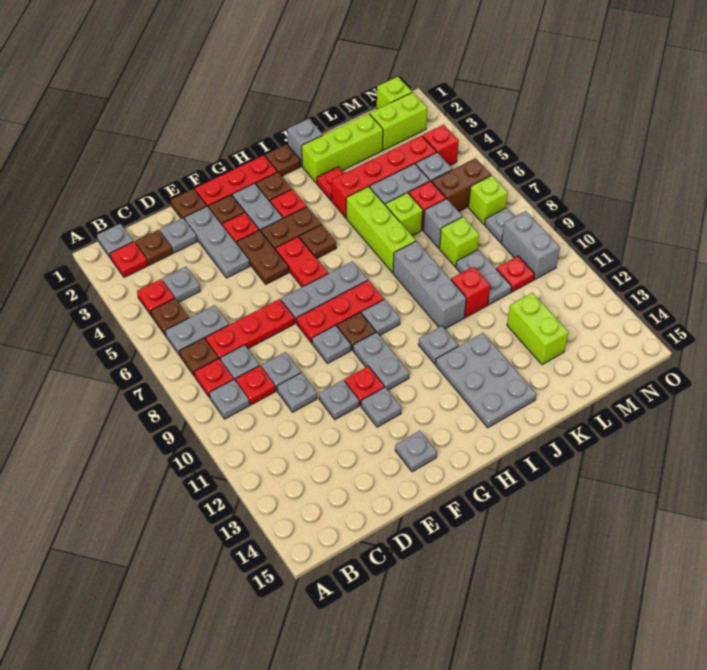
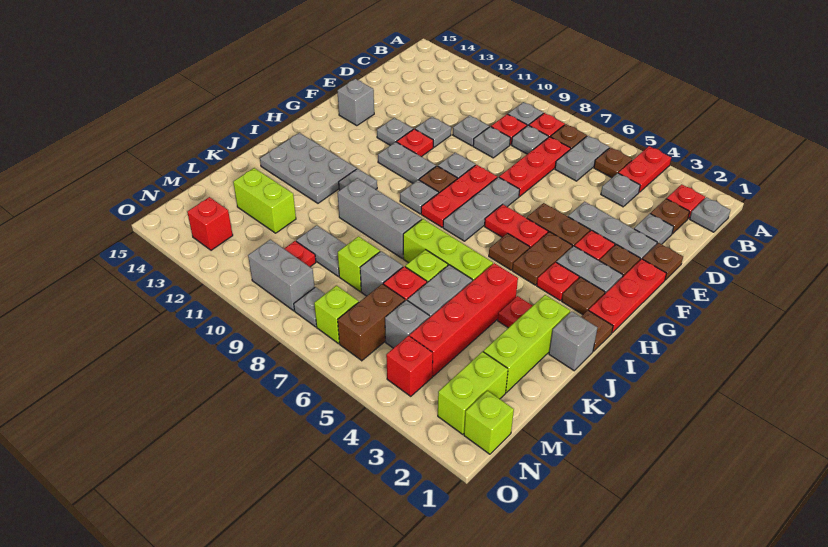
red plate B4 level 1 -> red plate A4:B4 level 1
grey plate F14 level 1 -> grey brick F14 level 1
red brick K10 level 1 -> red brick N13 level 1

